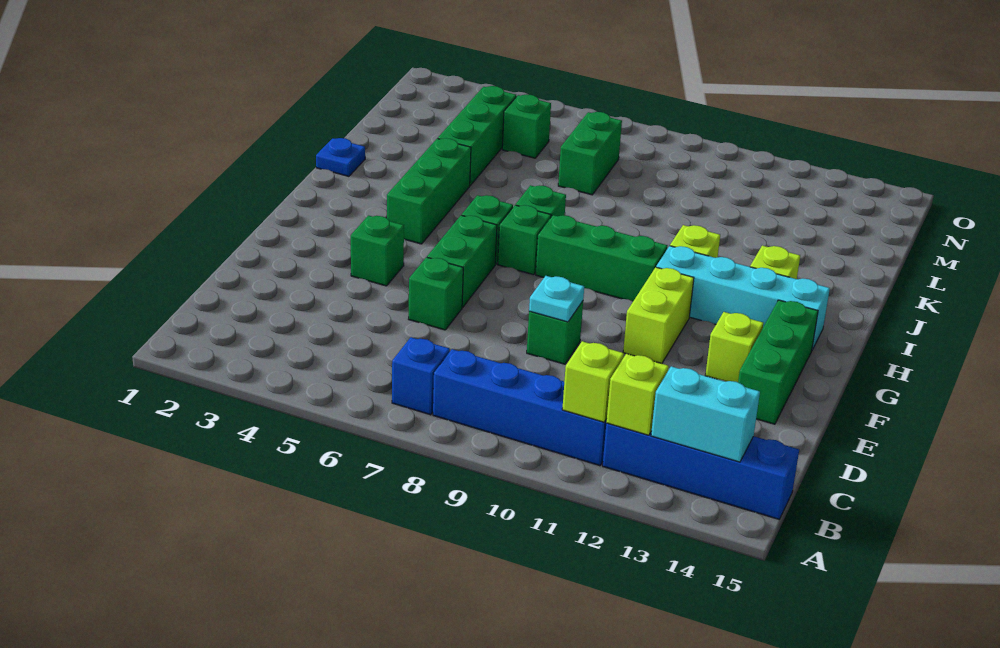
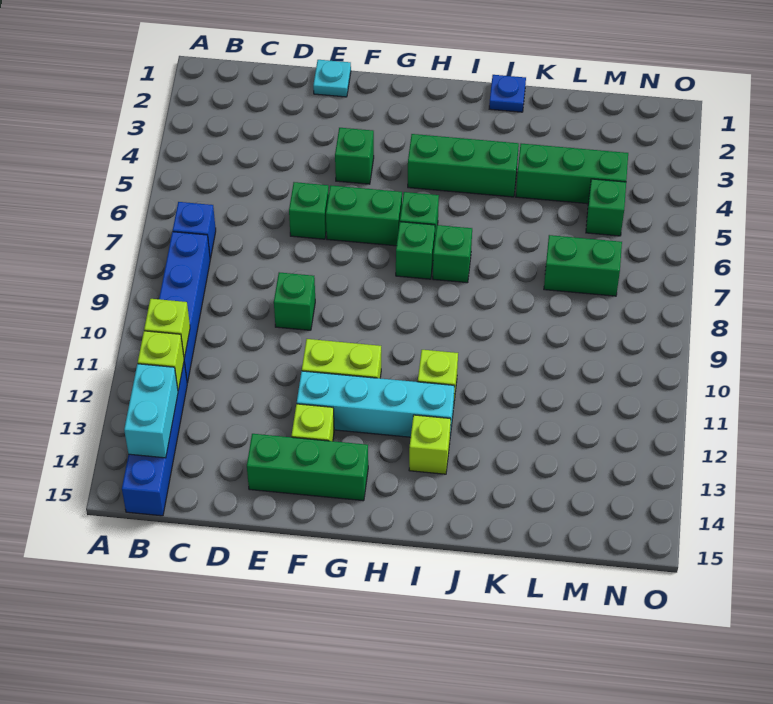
cyan plate E9 level 2 -> cyan plate E1 level 1
green brick H8:H10 level 1 -> none
cyan brick H11:H14 level 1 -> cyan brick F12:I12 level 1

